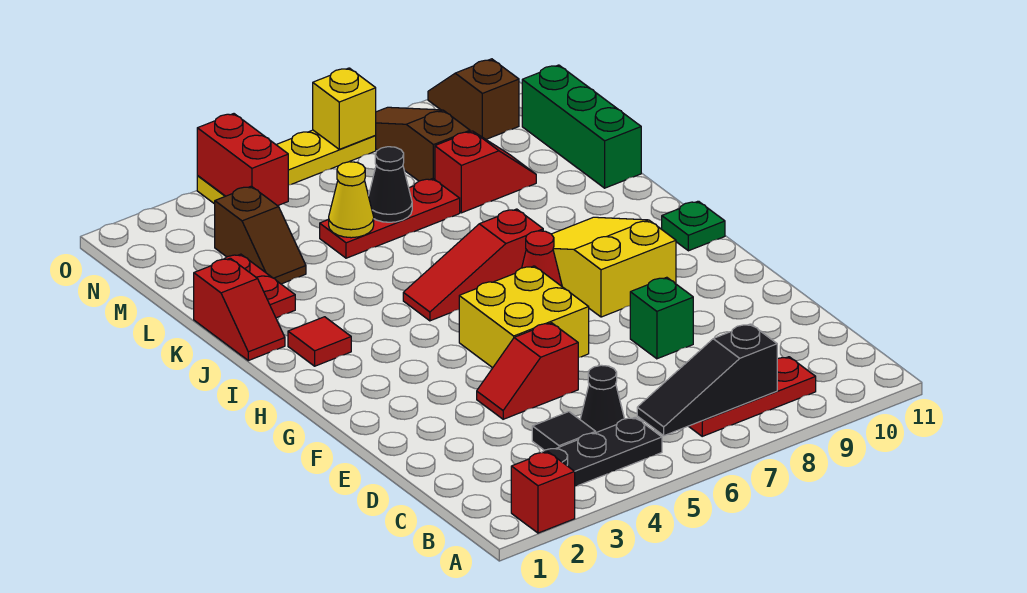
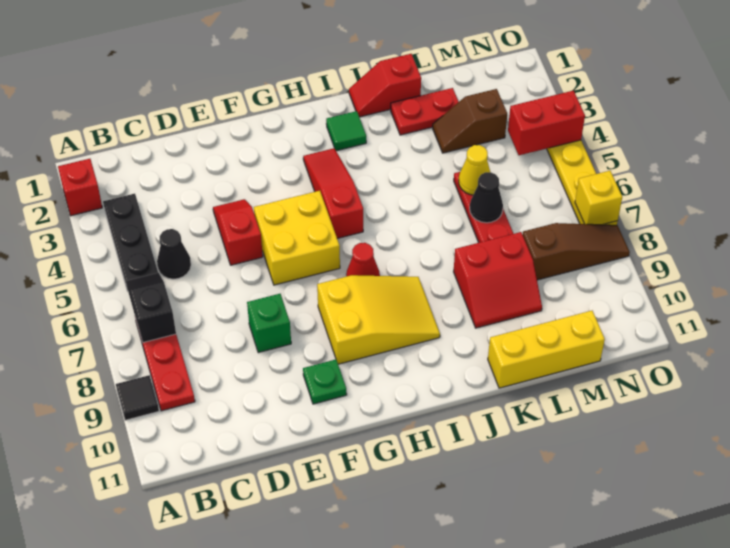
black slope B6:B8 level 2 top 8 -> black slope B6:B7 level 2 top 7
black tile C4 level 1 -> black tile A9 level 1
green plate H11 level 1 -> green plate F10 level 1
red tile I2 level 1 -> green tile I2 level 1
red slope I5:I7 level 1 top 7 -> red slope H3:H5 level 1 top 5
green brick K11:M11 level 1 -> yellow brick K11:M11 level 1
red slope L8:L9 level 1 top 8 -> red slope K8:L9 level 1 top 8
brown slope N10:O10 level 1 top N -> none

